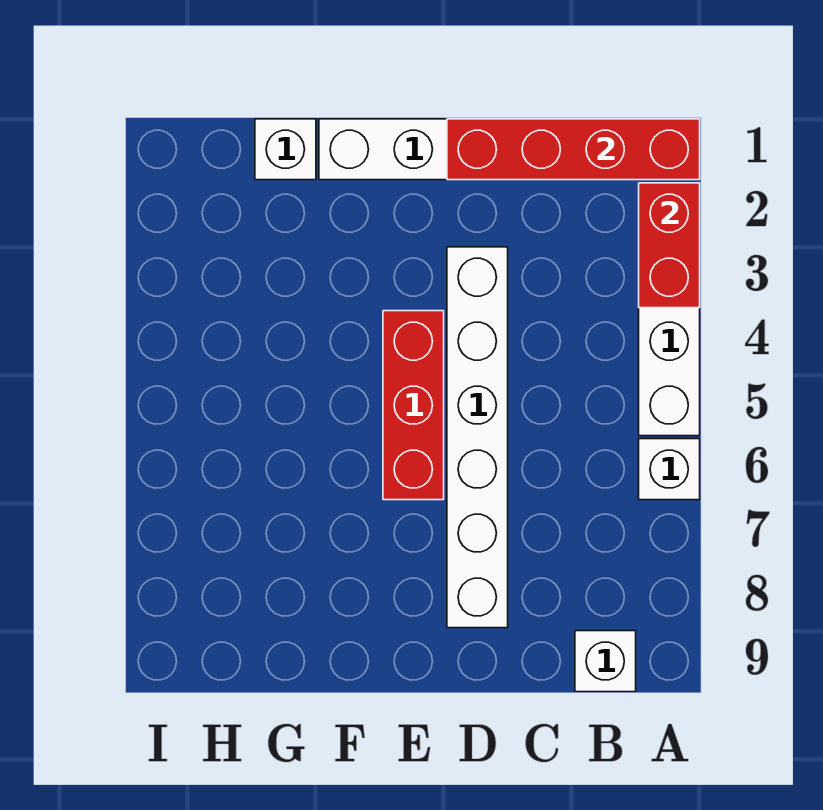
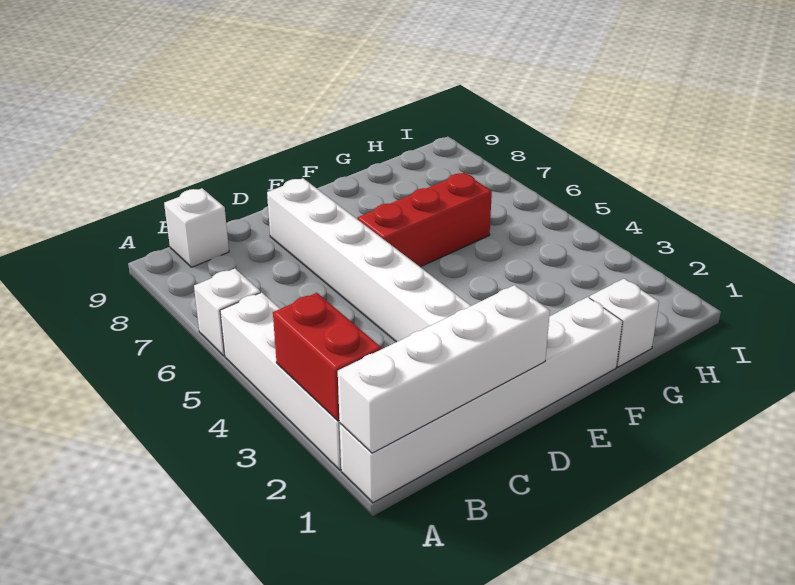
red brick A1:D1 level 2 -> white brick A1:D1 level 2
red brick E4:E6 level 1 -> red brick E6:G6 level 1

